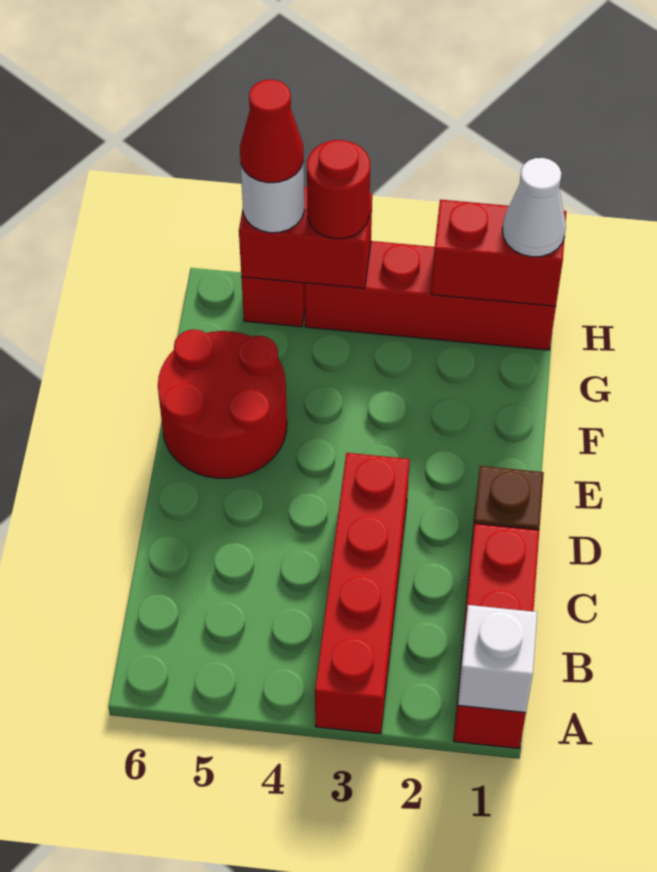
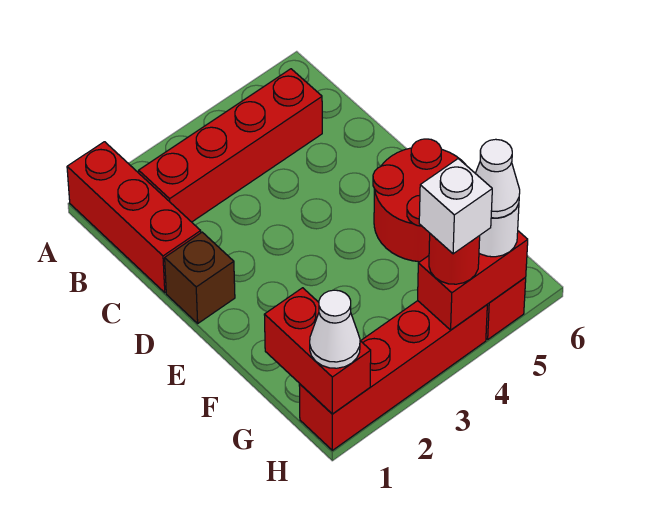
white brick A1 level 2 -> white brick H4 level 4
red brick A3:D3 level 1 -> red brick B2:B5 level 1
red brick H1:H2 level 2 -> red brick G1:H1 level 2
red cone H5 level 4 -> white cone H5 level 4

